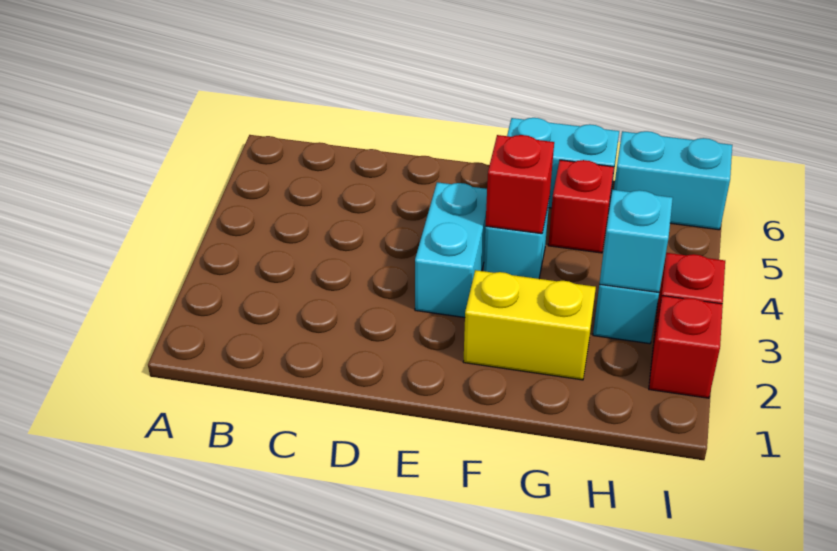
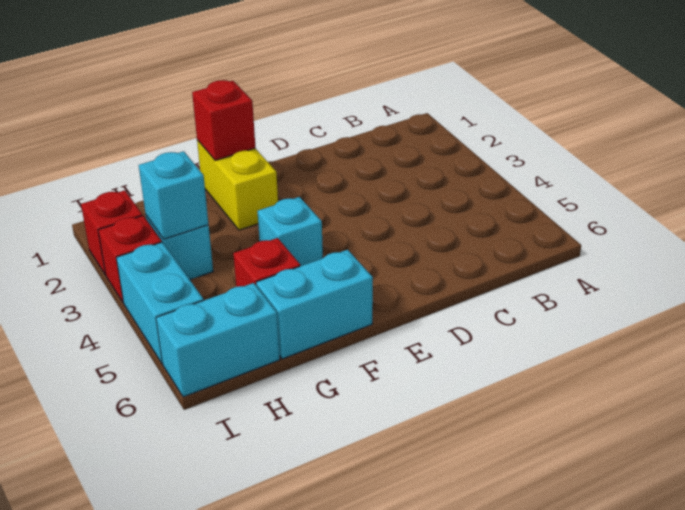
cyan brick E3:E4 level 1 -> cyan brick I4:I5 level 1
yellow brick F2:G2 level 1 -> yellow brick F1:F2 level 1
red brick F4 level 2 -> red brick F1 level 2

